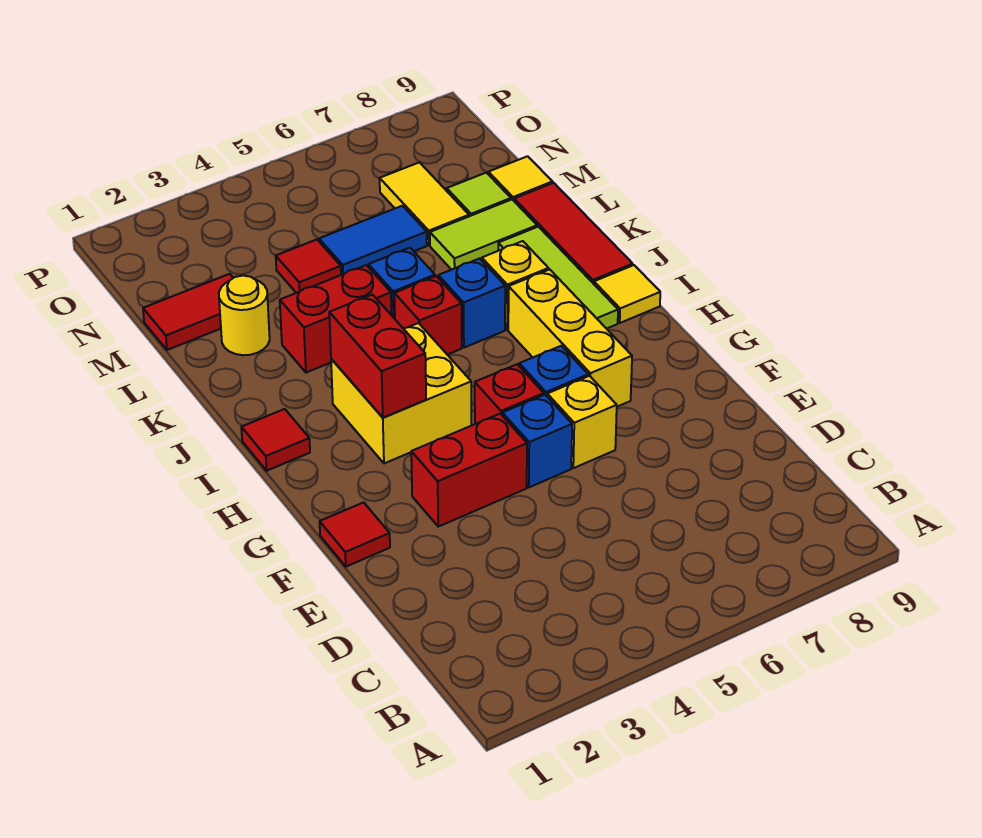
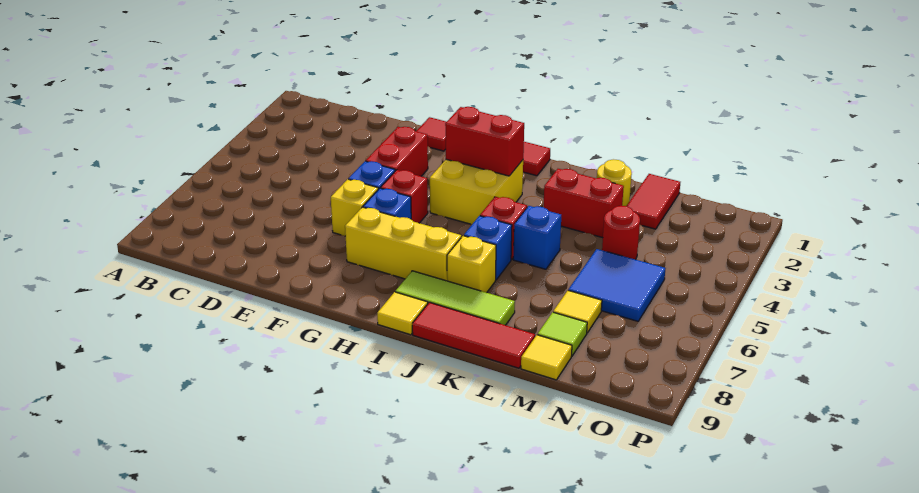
red brick K3:K4 level 1 -> red brick K3:L3 level 1
lime tile L7:L8 level 1 -> none
red tile M4 level 1 -> red round brick M4 level 1
blue tile M5:M6 level 1 -> blue tile M5:N6 level 1
yellow tile M7:N7 level 1 -> yellow tile M7 level 1

